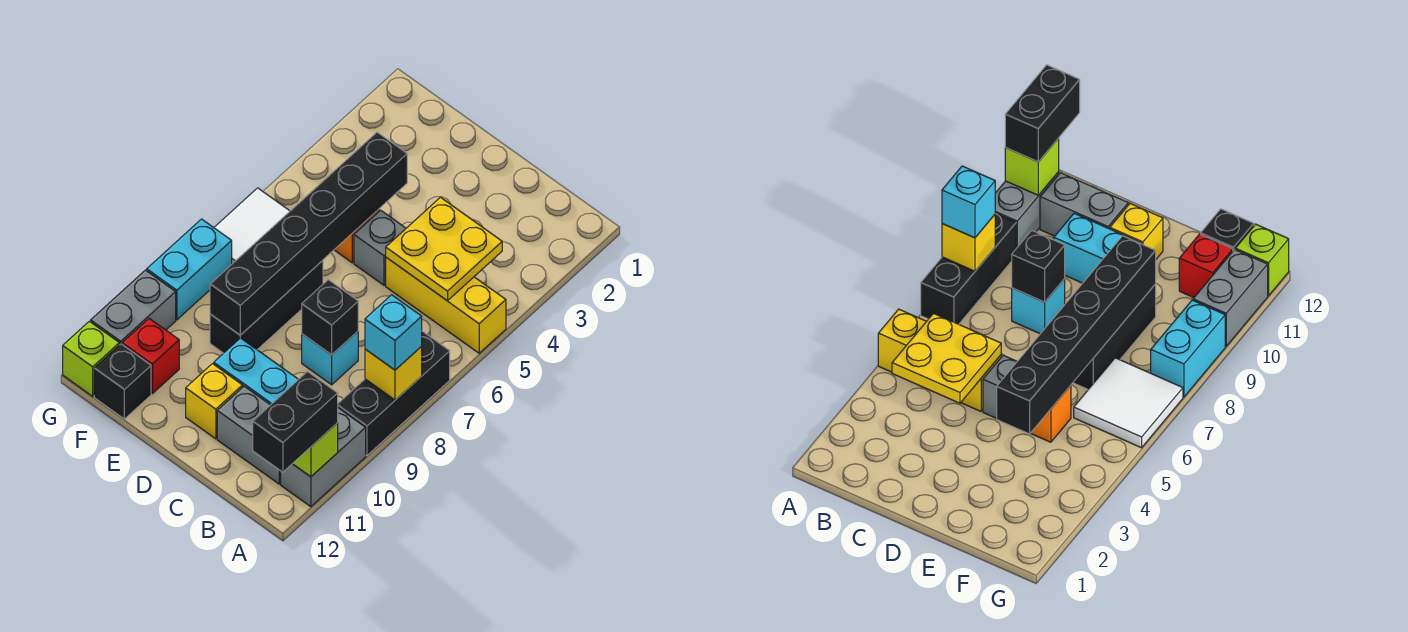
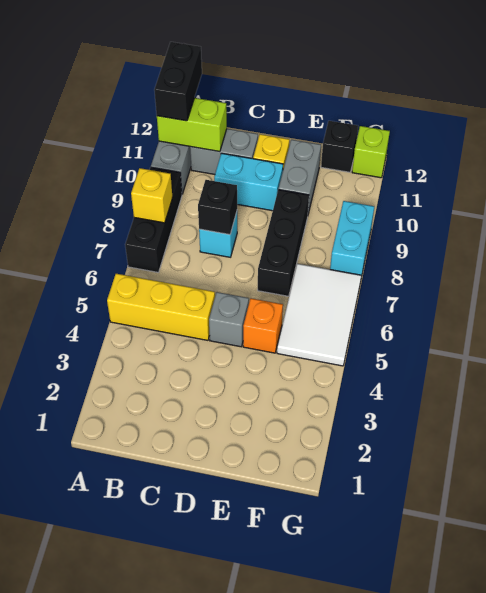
cyan brick A8 level 3 -> none
lime brick A11 level 2 -> lime brick A11:B11 level 2
yellow plate B4:C5 level 2 -> none
black brick E4:E9 level 2 -> none
white tile F6:G7 level 1 -> white tile F5:G7 level 1
red brick F11 level 1 -> none
grey brick G10:G11 level 1 -> grey brick E10:E11 level 1

